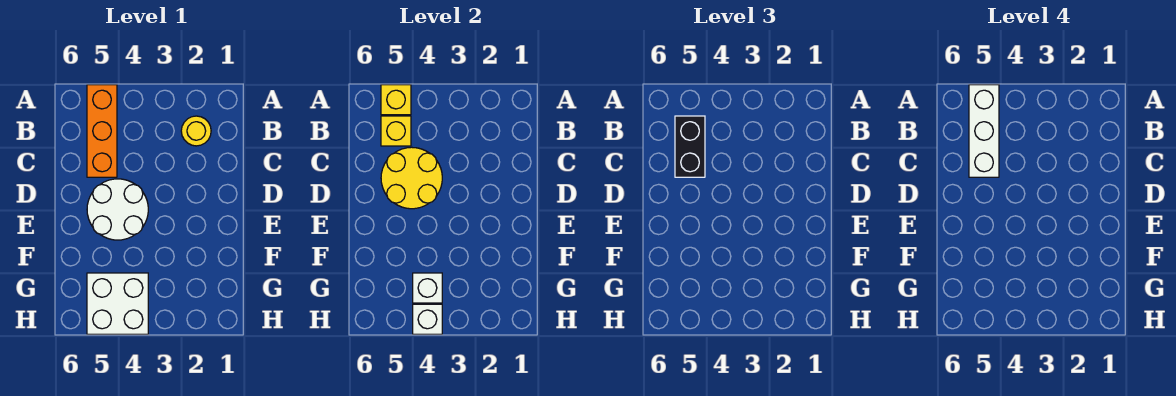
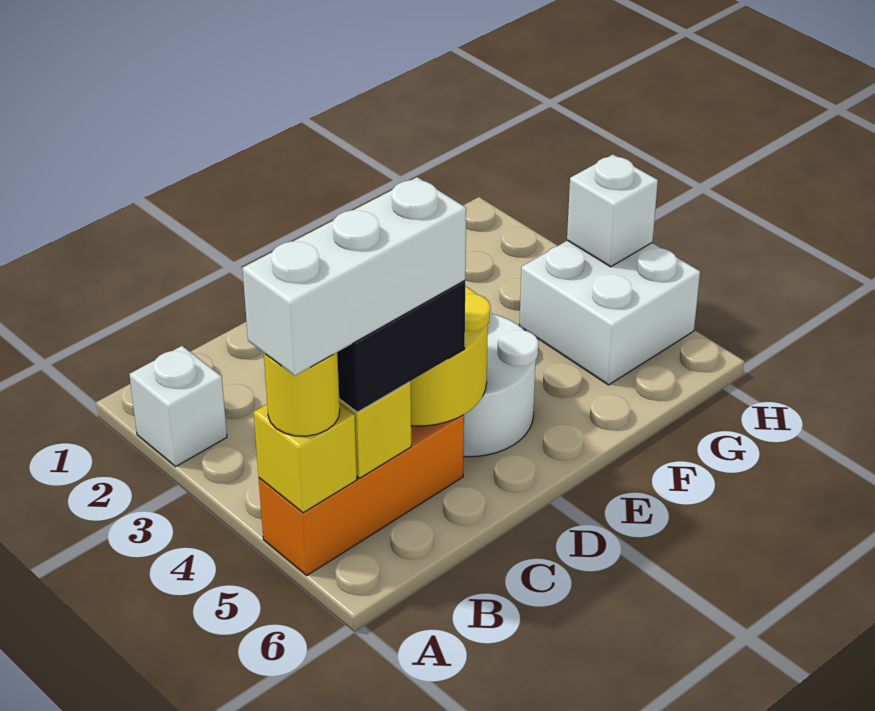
yellow round brick B2 level 1 -> yellow round brick A5 level 3
white brick G4 level 2 -> white brick A2 level 1

